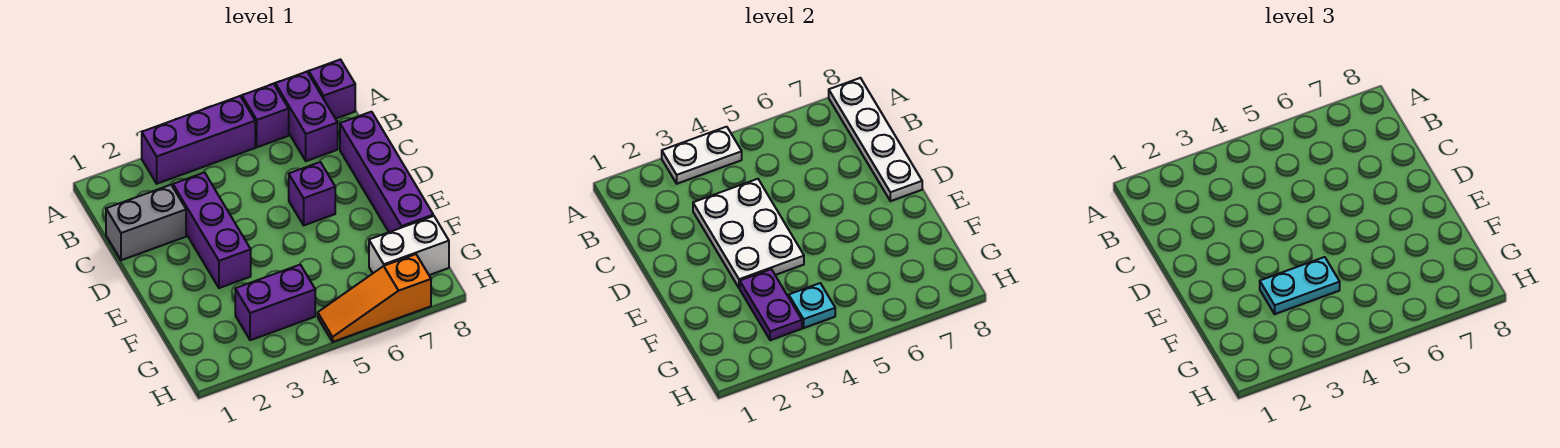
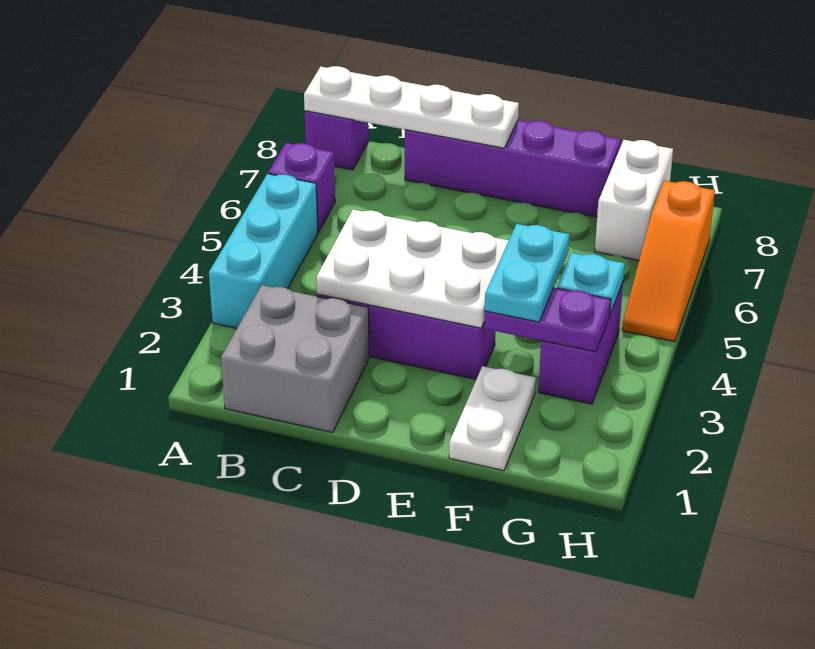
purple brick A3:A5 level 1 -> cyan brick A3:A5 level 1
white plate A3:A4 level 2 -> white plate F1:F2 level 1
purple brick A7:B7 level 1 -> none
grey brick C1:C2 level 1 -> grey brick B1:C2 level 1
purple brick D6 level 1 -> none

